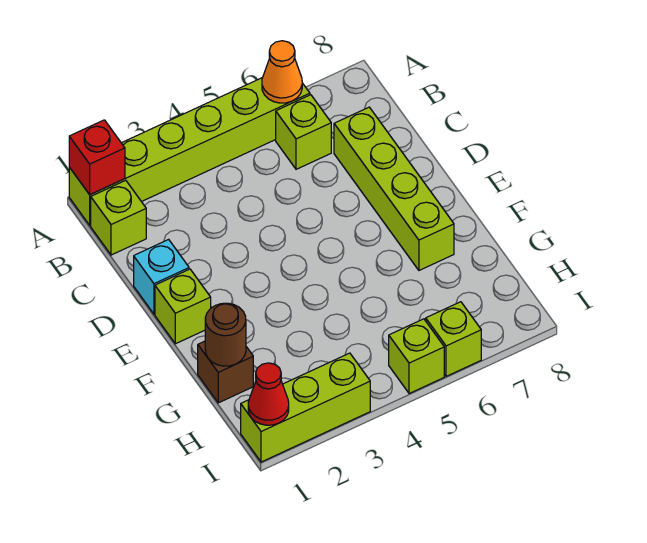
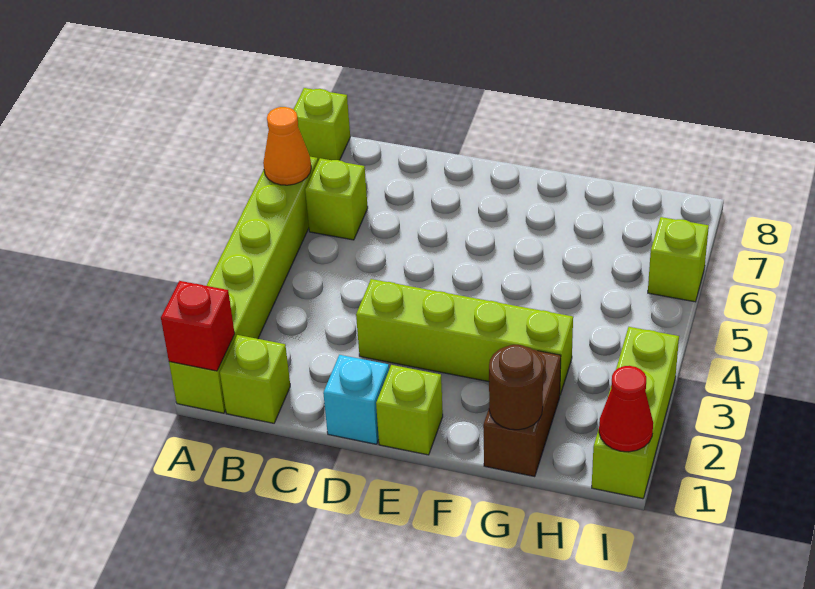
lime brick C7:F7 level 1 -> lime brick D3:G3 level 1
brown brick G1 level 1 -> brown brick G1:G2 level 1
lime brick I5 level 1 -> lime brick A8 level 1

